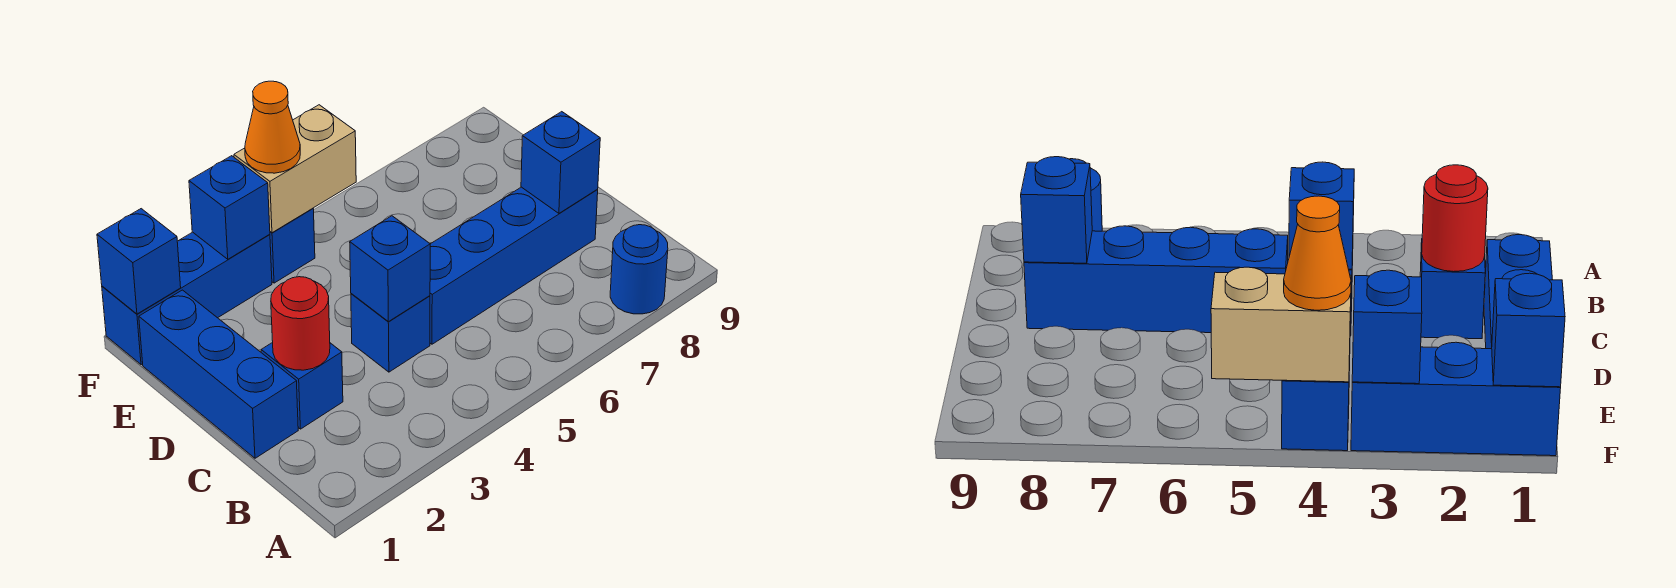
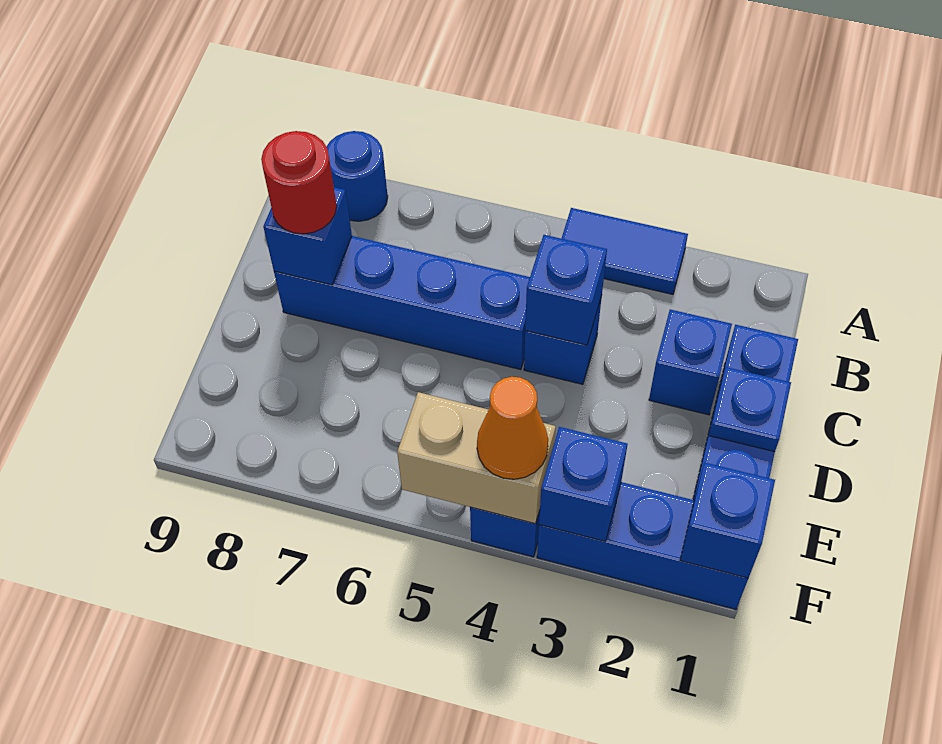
none -> blue tile A3:A4 level 1
red round brick C2 level 2 -> red round brick C8 level 3
none -> blue plate D1 level 2

